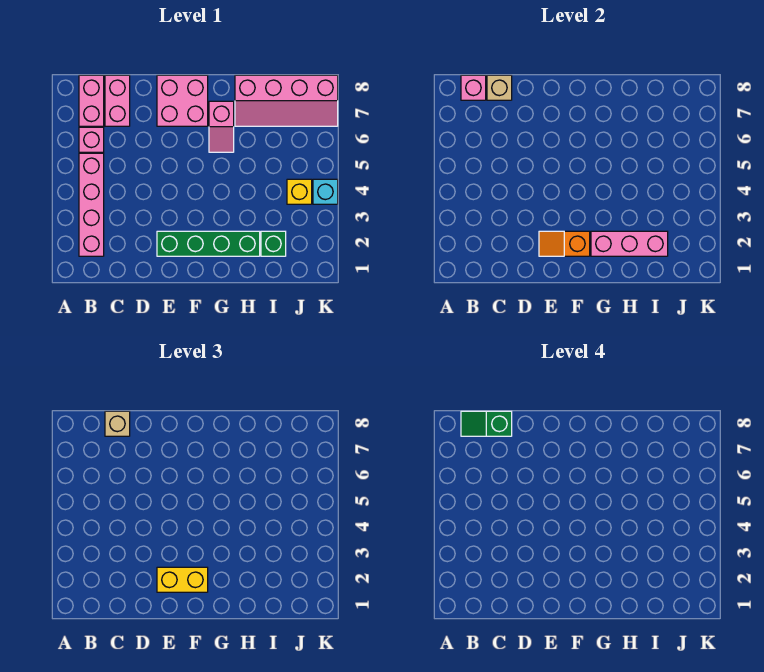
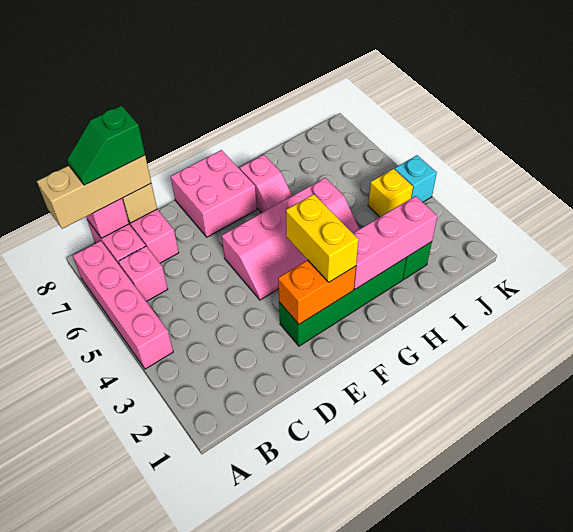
pink brick B2:B5 level 1 -> pink brick A4:A7 level 1
tan brick C8 level 3 -> tan brick A8:C8 level 3
orange slope E2:F2 level 2 top F -> orange brick E2:F2 level 2
yellow brick E2:F2 level 3 -> yellow brick F2:F3 level 3
pink slope H7:K8 level 1 top 8 -> pink slope E4:H5 level 1 top 5

